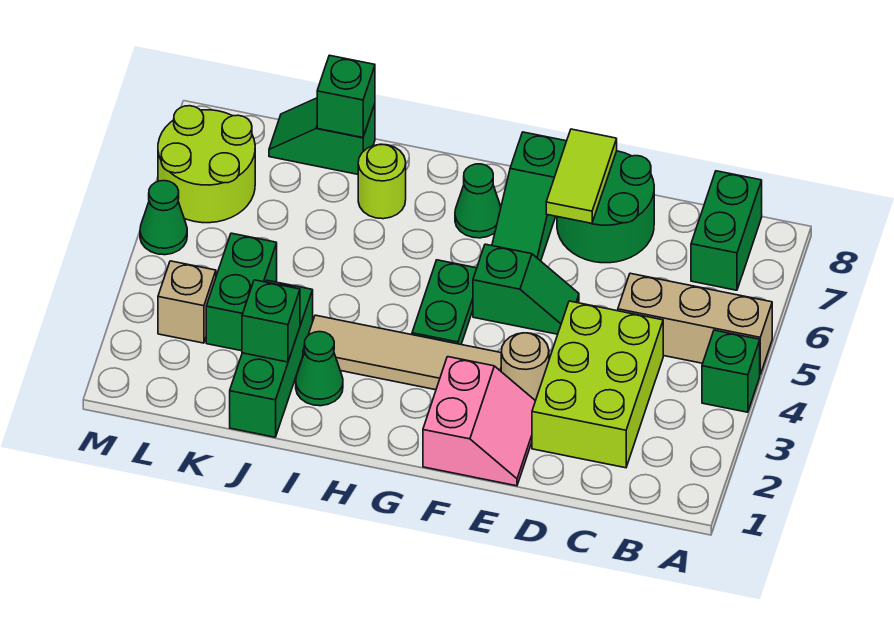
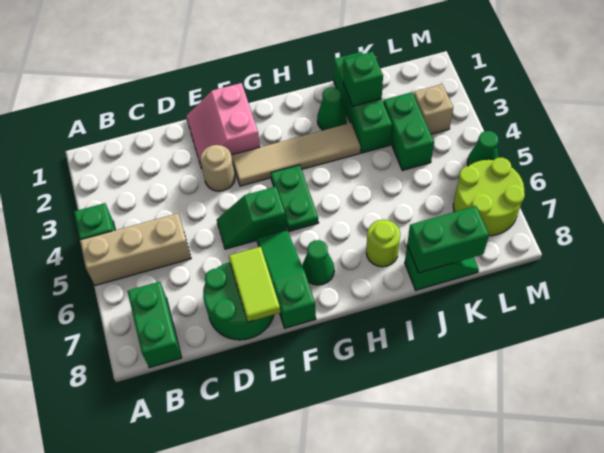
lime brick C2:D4 level 1 -> none
green brick J8 level 2 -> green brick J8:K8 level 2

